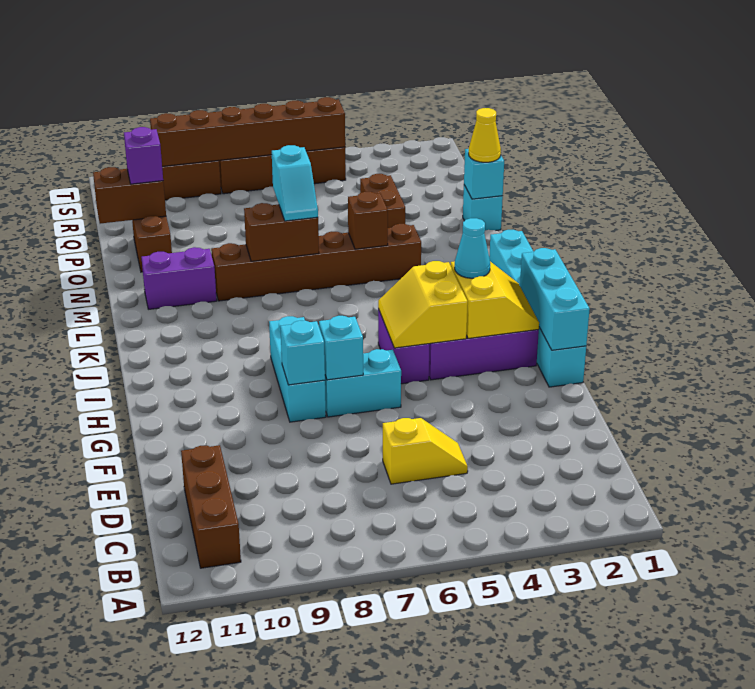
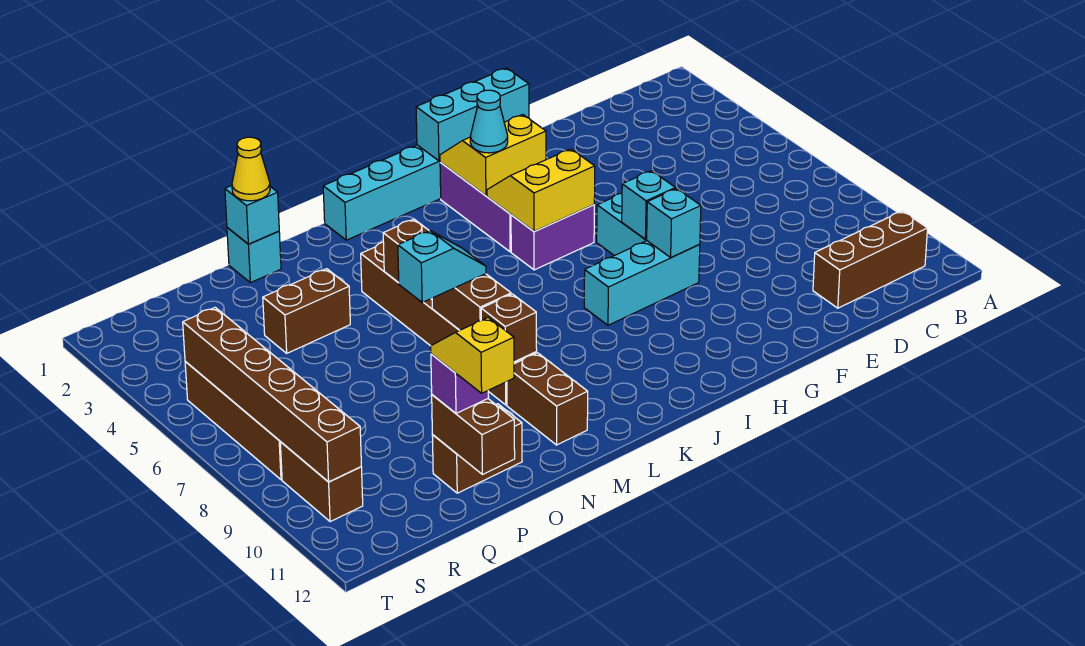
yellow slope D5:D6 level 1 top 6 -> yellow slope P11:P12 level 4 top 12
yellow slope H4:I5 level 2 top 4 -> yellow slope H4:I5 level 2 top 5
none -> brown brick M9 level 2
purple brick M10:M11 level 1 -> brown brick M10:M11 level 1

